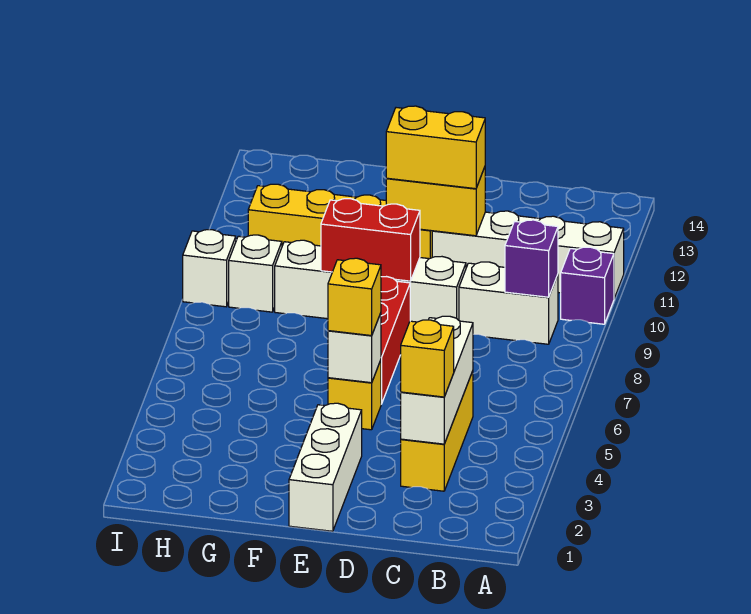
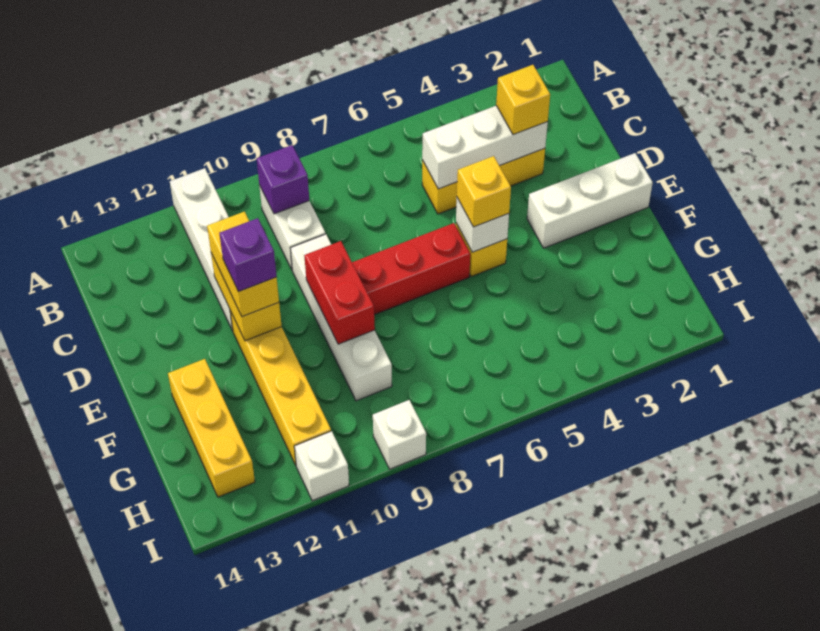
purple brick A10 level 1 -> purple brick E11 level 4
none -> yellow brick F13:H13 level 1
white brick H9 level 1 -> white brick I11 level 1

